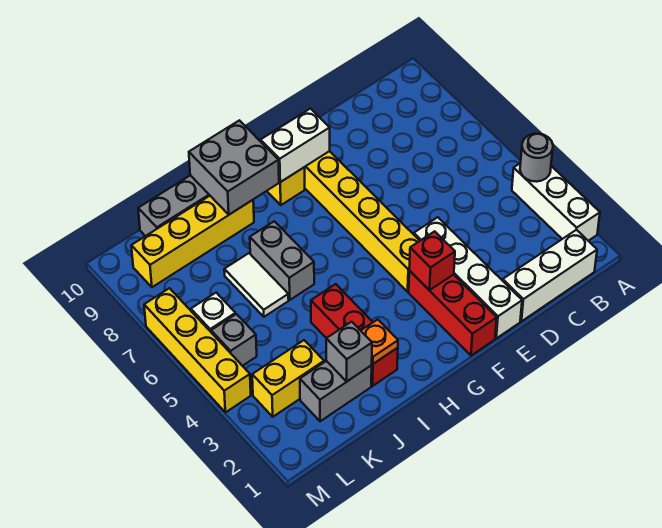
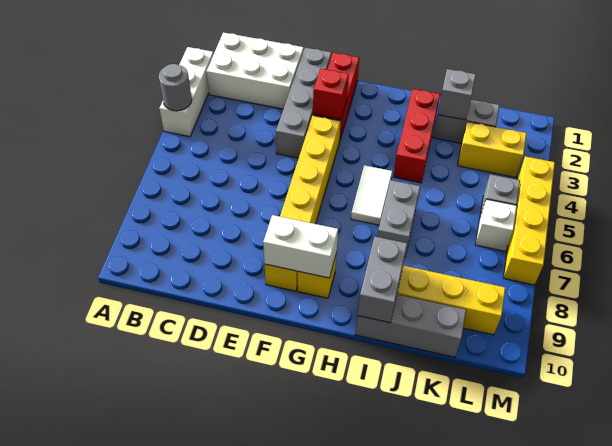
white brick B1:D1 level 1 -> white brick B1:D2 level 1
white brick E1:E4 level 1 -> grey brick E1:E4 level 1
grey brick H9:I10 level 2 -> grey brick I9:I10 level 2
orange plate I2 level 2 -> none
white tile J6:J7 level 1 -> white tile H5:H6 level 1

